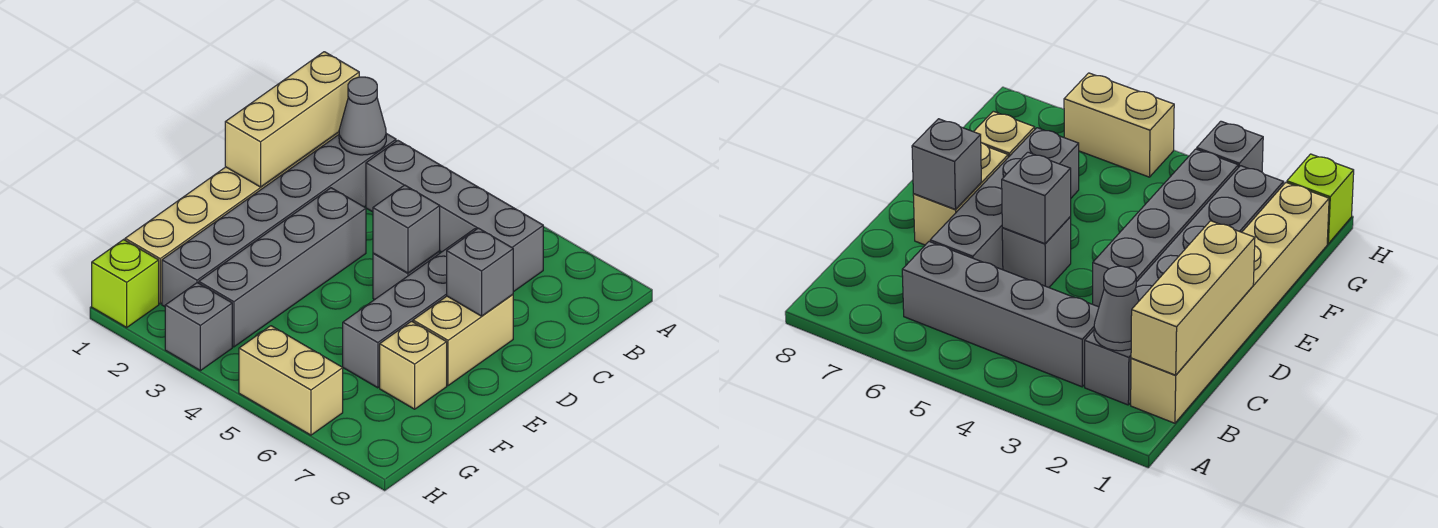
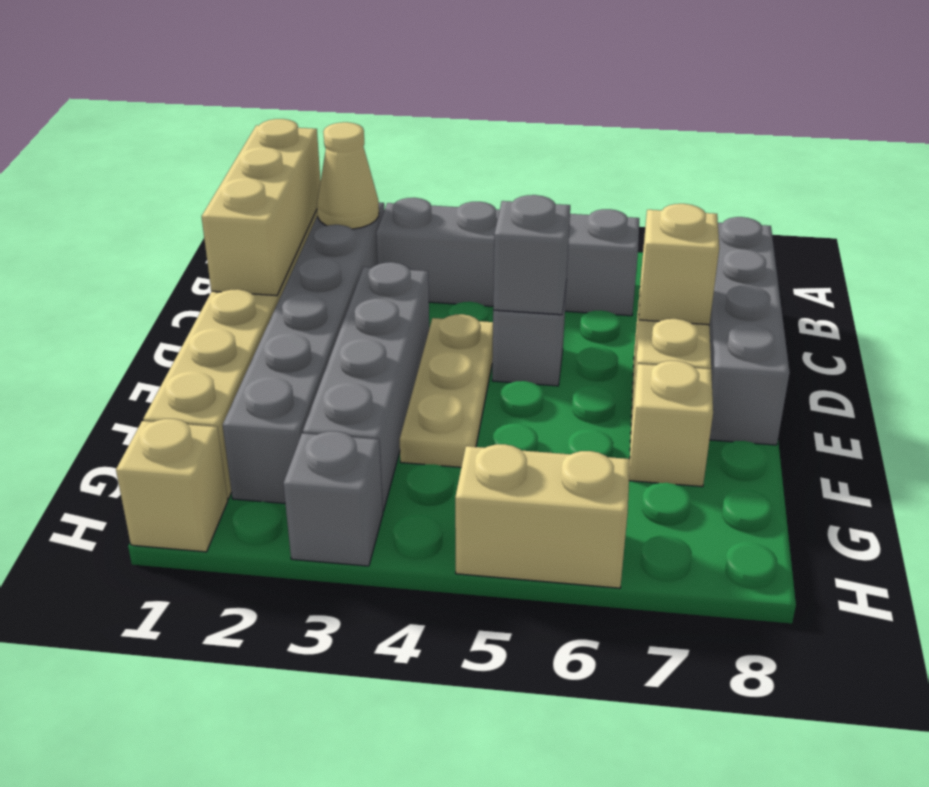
grey cone B2 level 2 -> tan cone B2 level 2
grey brick C6:F6 level 1 -> grey brick B8:E8 level 1
none -> tan plate D4:F4 level 1
grey brick D7 level 2 -> tan brick D7 level 2
lime brick H1 level 1 -> tan brick H1 level 1

